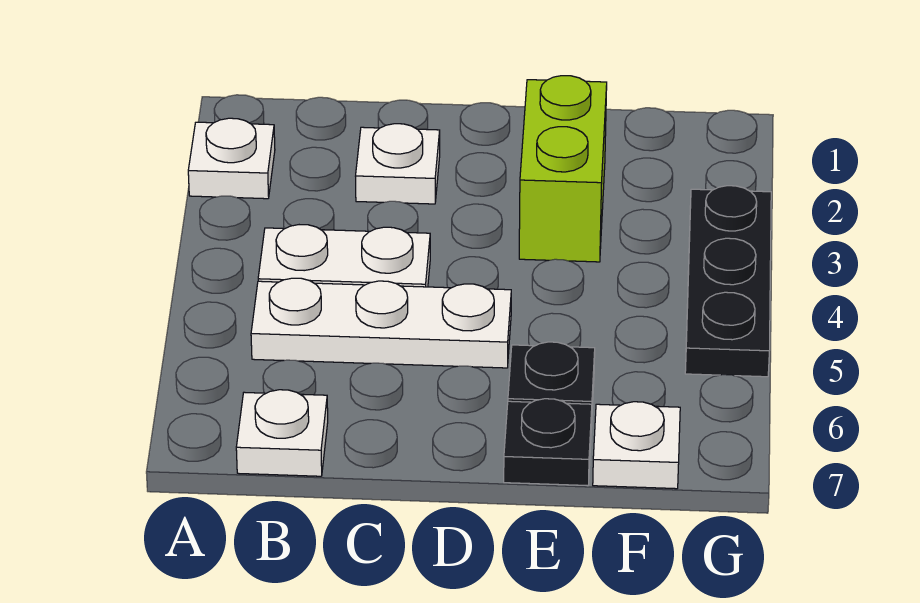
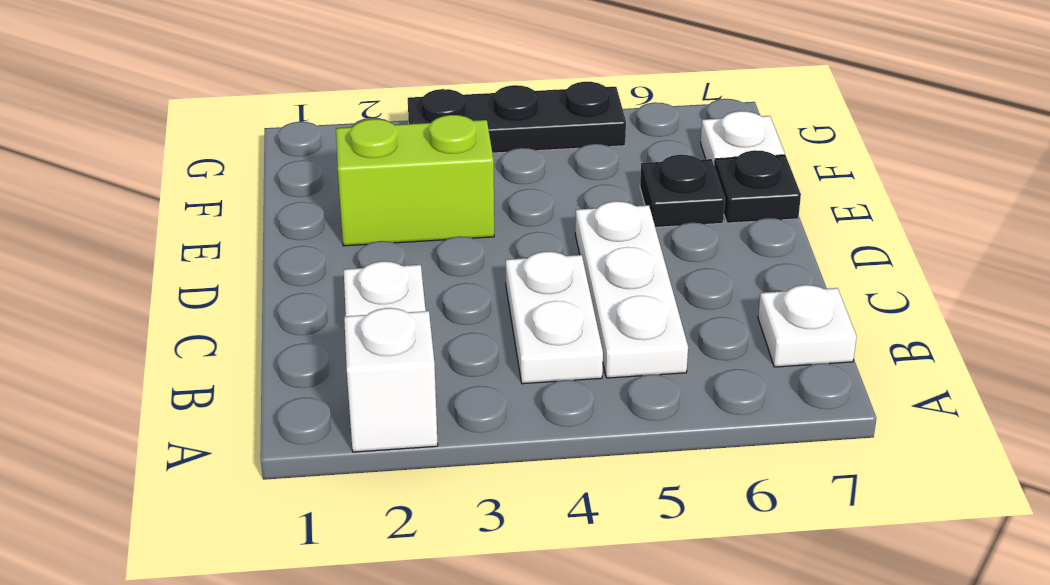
white plate A2 level 1 -> white brick A2 level 1

